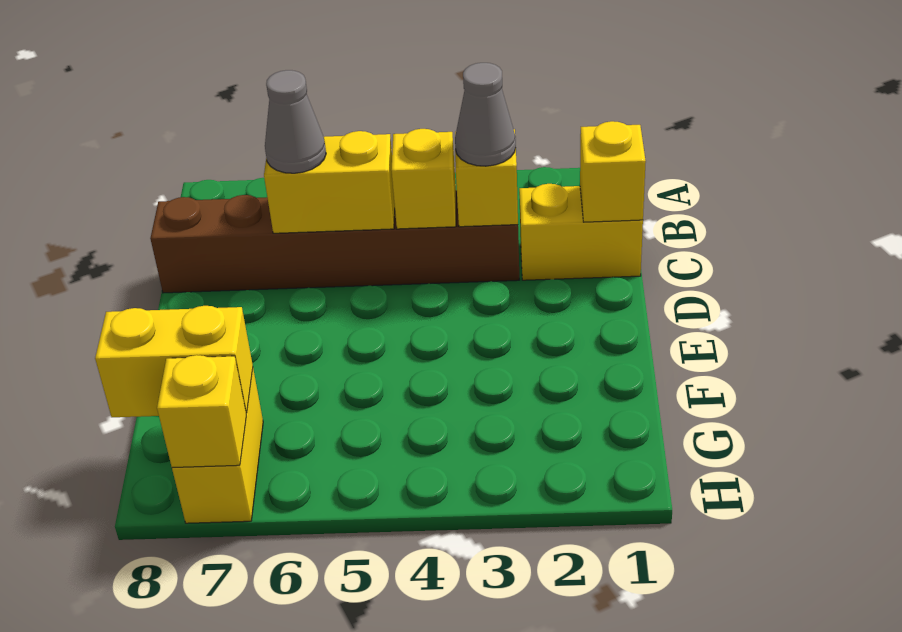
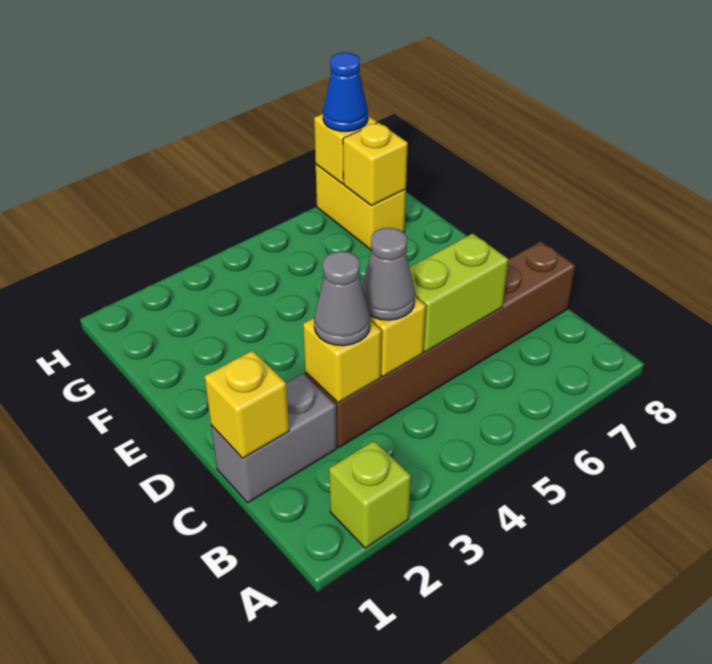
none -> lime brick A2 level 1
yellow brick C1:C2 level 1 -> grey brick C1:C2 level 1
yellow brick C5:C6 level 2 -> lime brick C5:C6 level 2
grey cone C6 level 3 -> grey cone C4 level 3
yellow brick G7:G8 level 2 -> yellow brick G7 level 2
none -> blue cone H7 level 3

